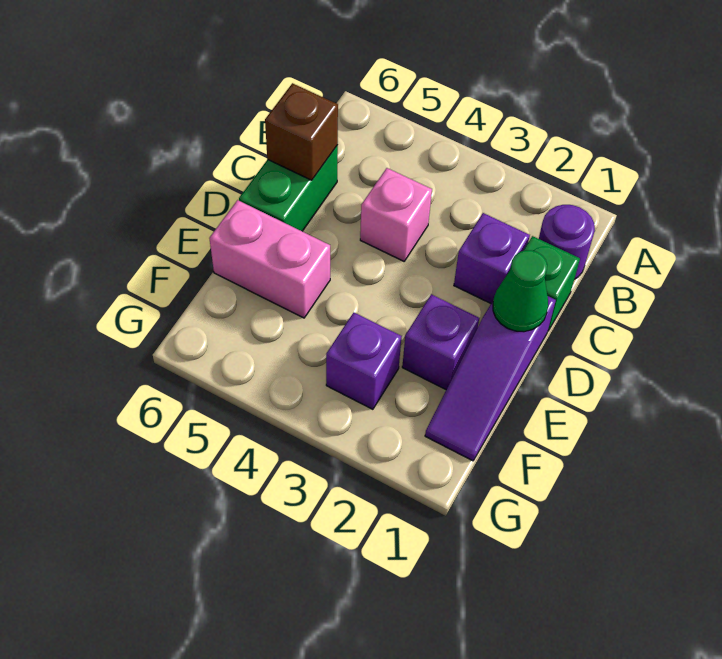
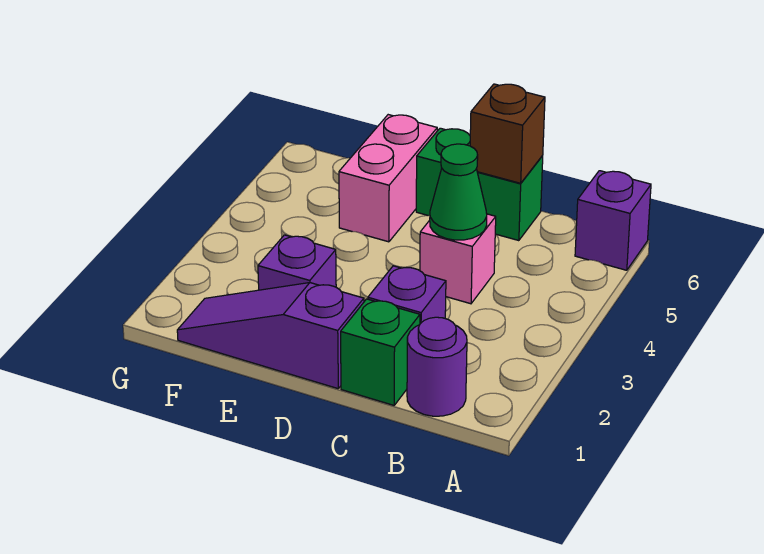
green cone D1 level 2 -> green cone C4 level 2
purple brick F3 level 1 -> purple brick A6 level 1

